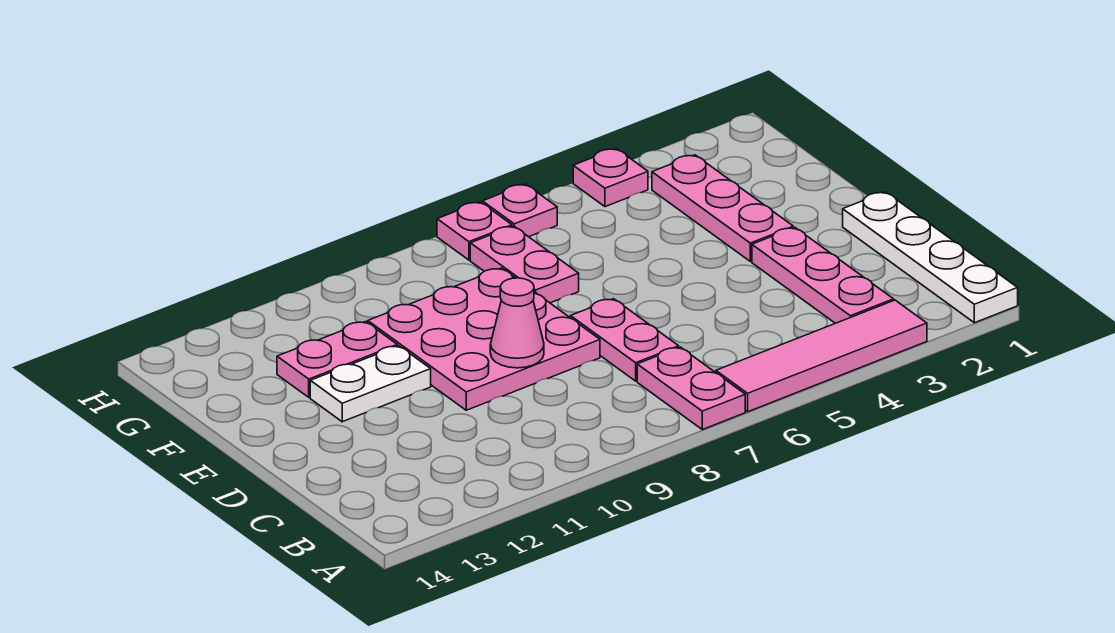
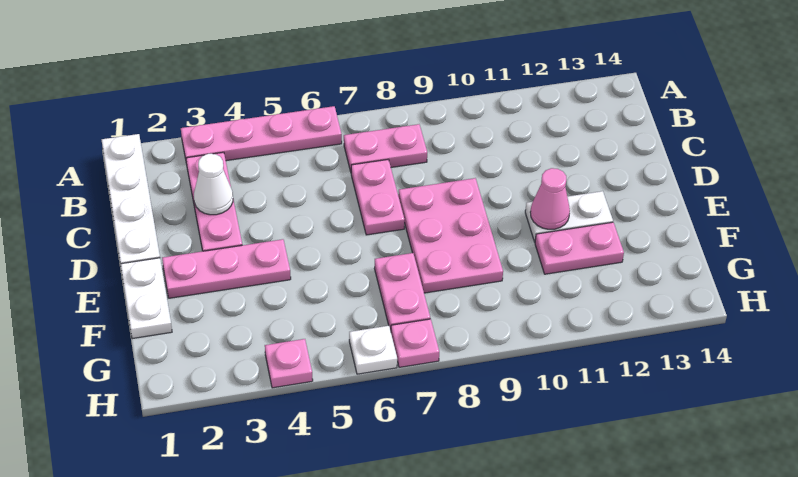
pink tile A3:A6 level 1 -> pink plate A3:A6 level 1
pink plate A7:B7 level 1 -> pink plate B7:B8 level 1
none -> white cone C3 level 2
pink plate D8:F10 level 1 -> pink plate D8:F9 level 1
pink cone D9 level 2 -> pink cone E11 level 2
none -> white plate E1:F1 level 1
pink plate E3:G3 level 1 -> pink plate E2:E4 level 1
pink plate H6 level 1 -> white plate H6 level 1

